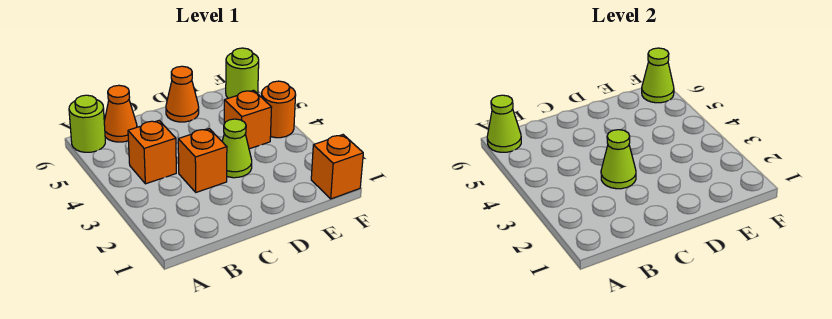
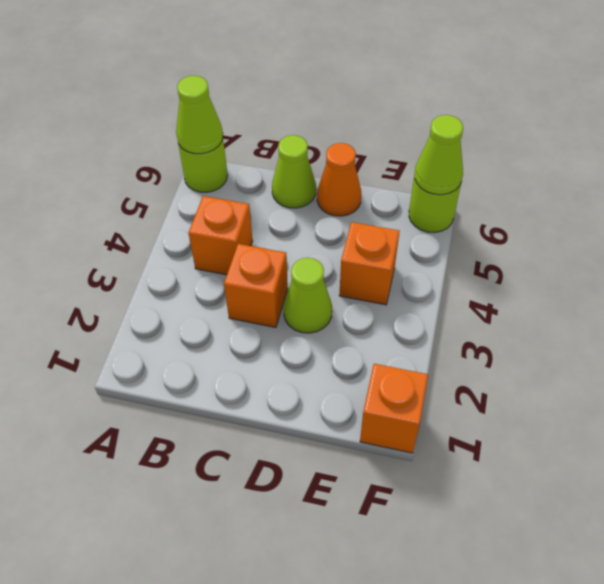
orange cone B6 level 1 -> none
lime cone C3 level 2 -> lime cone C6 level 1
orange round brick F4 level 1 -> none

